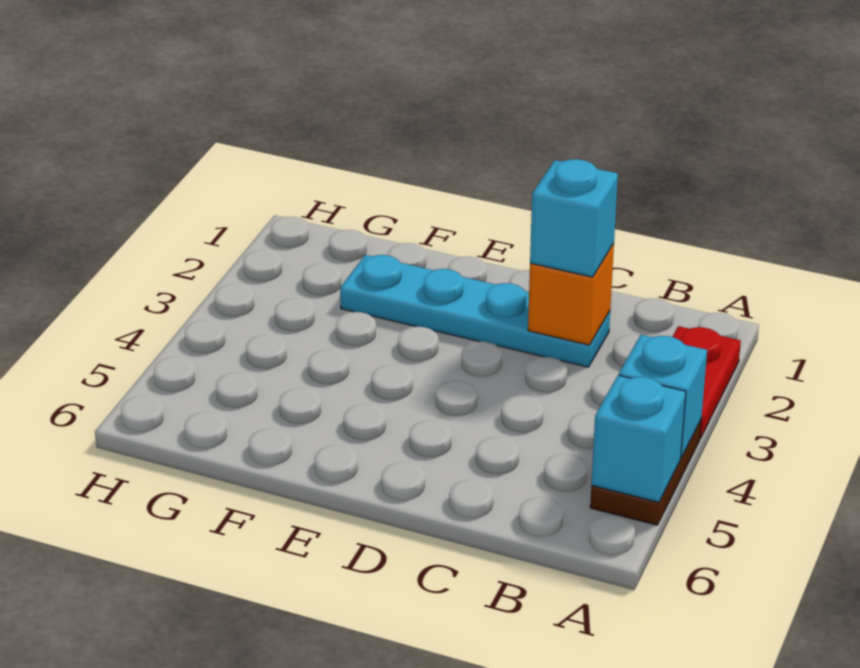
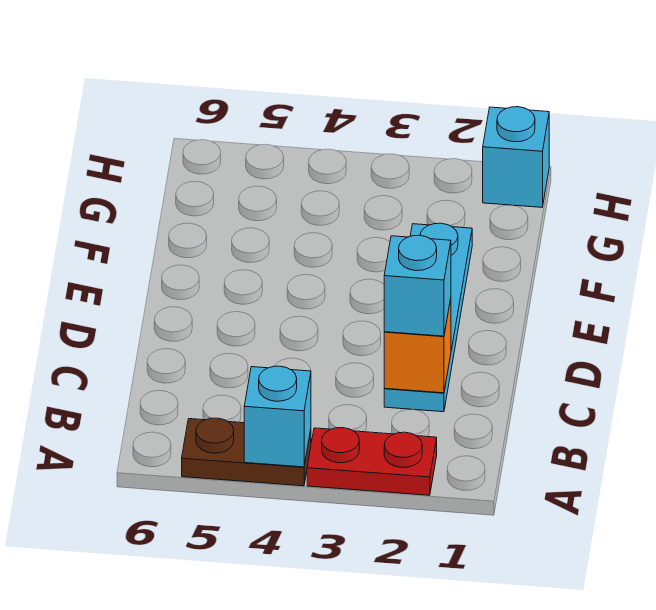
cyan brick A5 level 2 -> cyan brick H1 level 1

